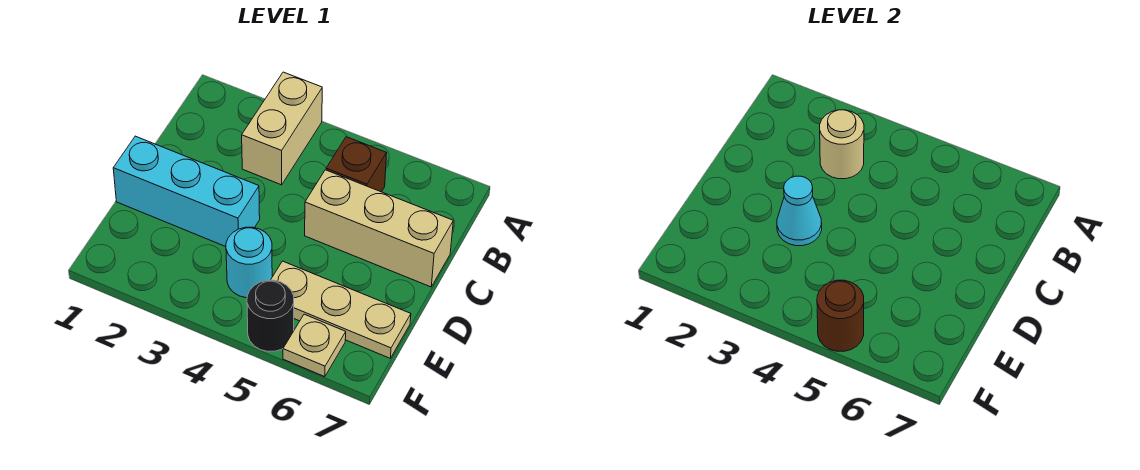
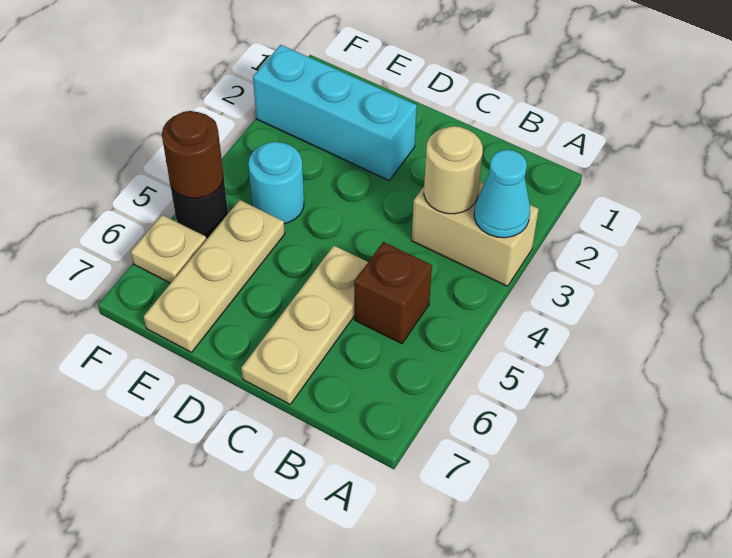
tan brick C5:C7 level 1 -> tan plate C5:C7 level 1
cyan brick D1:D3 level 1 -> cyan brick D2:F2 level 1
cyan cone D3 level 2 -> cyan cone A3 level 2

